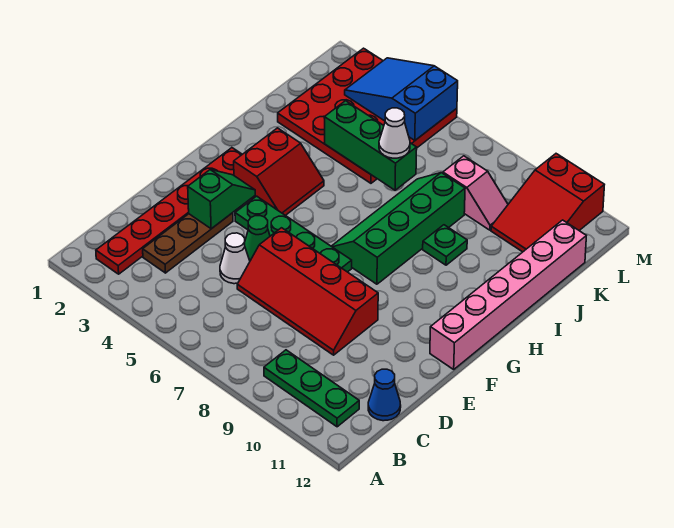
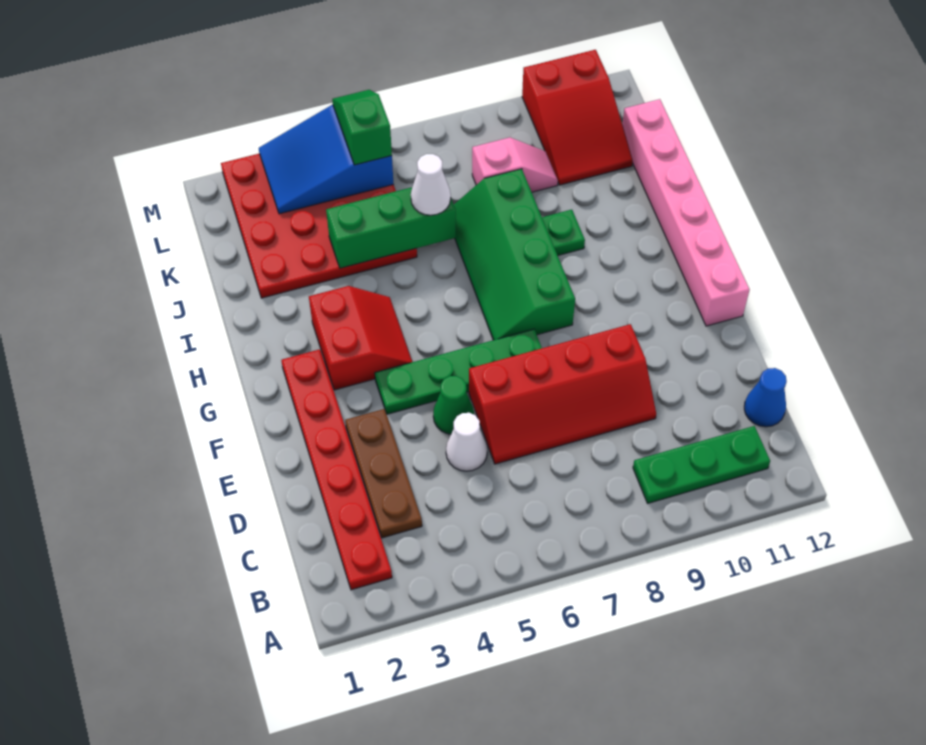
green slope E3:F3 level 2 top E -> green slope L5:M5 level 3 top L

